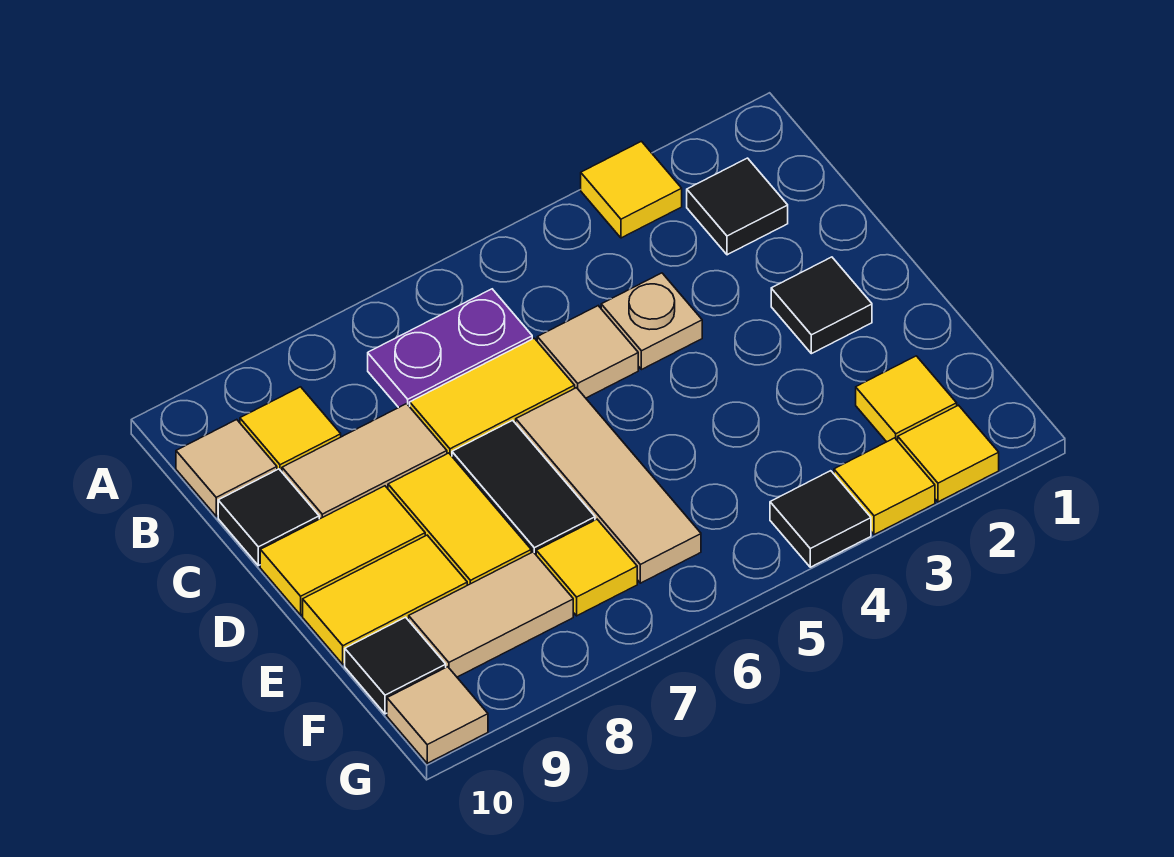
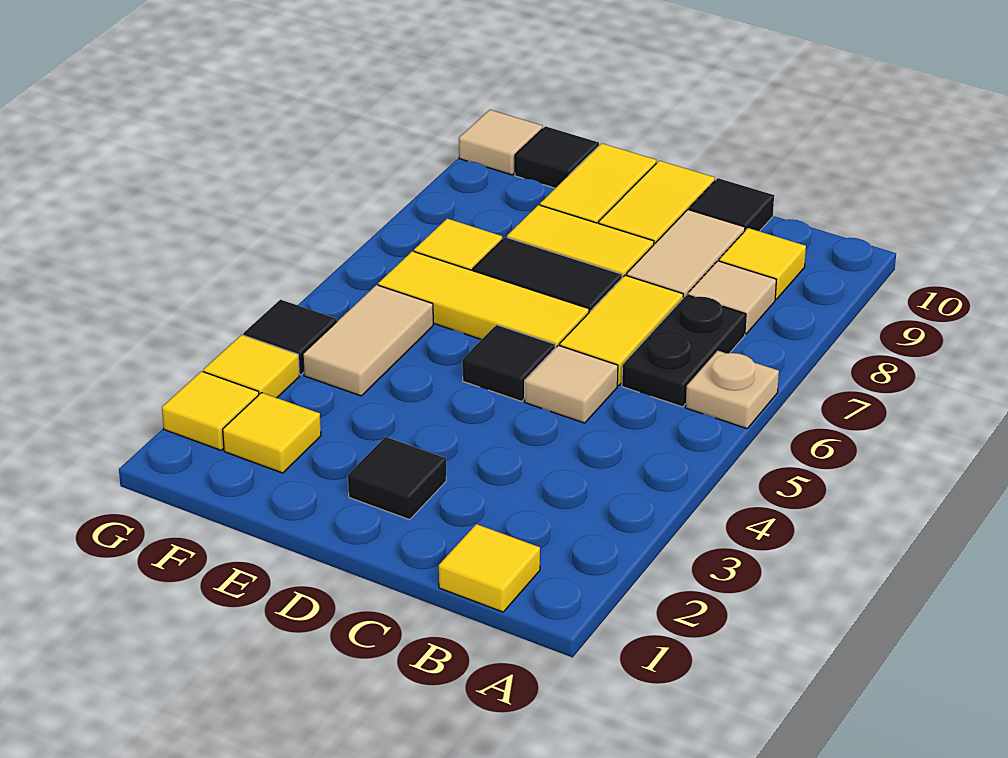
yellow tile A3 level 1 -> yellow tile B1 level 1
black tile B2 level 1 -> black tile D5 level 1
purple plate B6:B7 level 1 -> black plate B6:B7 level 1
tan tile B10 level 1 -> tan tile B8 level 1
tan plate C4 level 1 -> tan plate A6 level 1
tan tile D6:F6 level 1 -> yellow tile D6:F6 level 1
tan tile F8:F9 level 1 -> tan tile F4:F5 level 1

